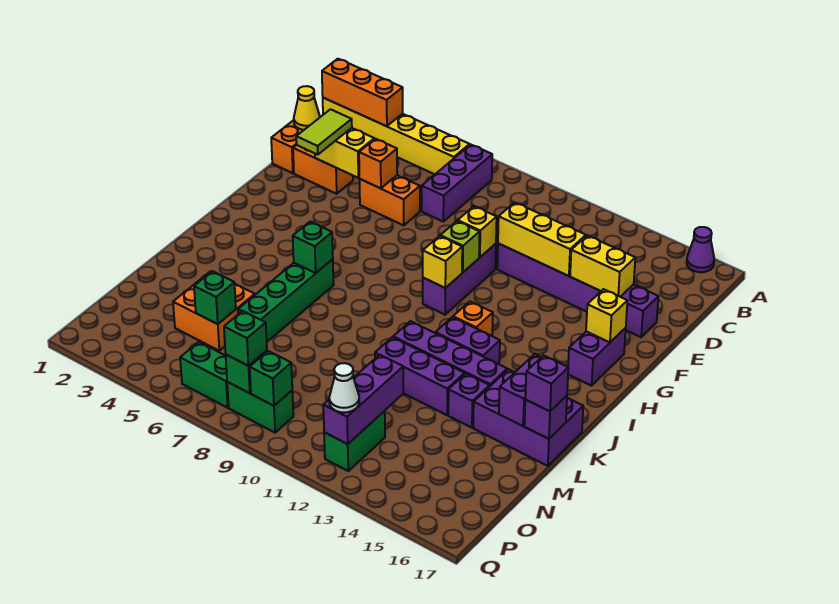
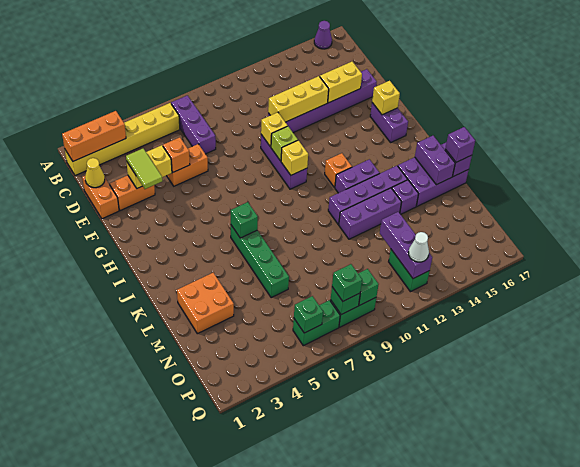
orange brick M4:N5 level 1 -> orange brick L2:M3 level 1
green brick N5 level 2 -> green brick P6 level 2

